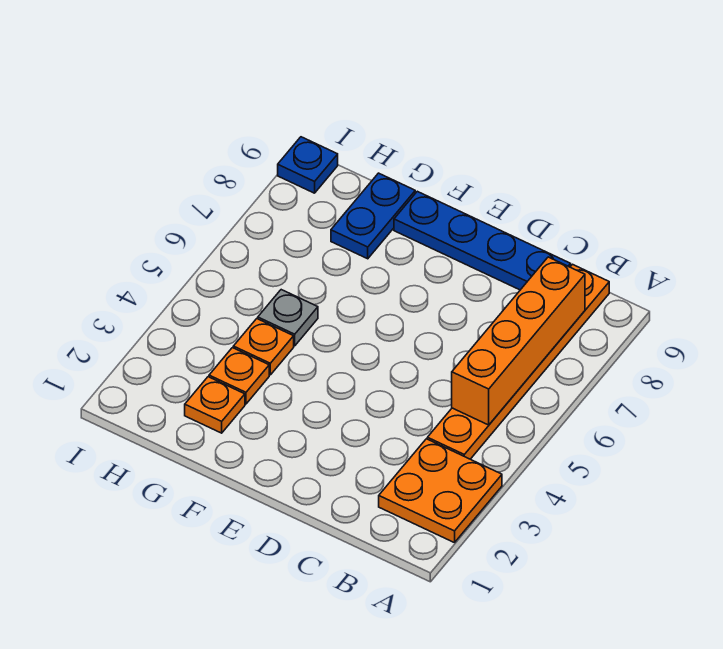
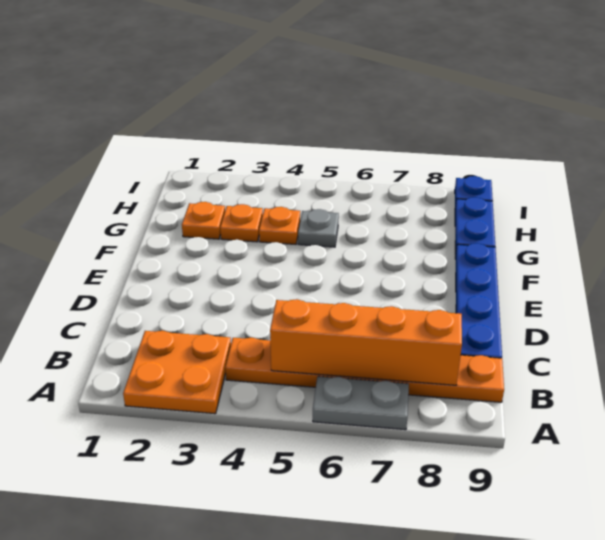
none -> grey plate A6:A7 level 1
blue plate G8:G9 level 1 -> blue plate G9:H9 level 1

